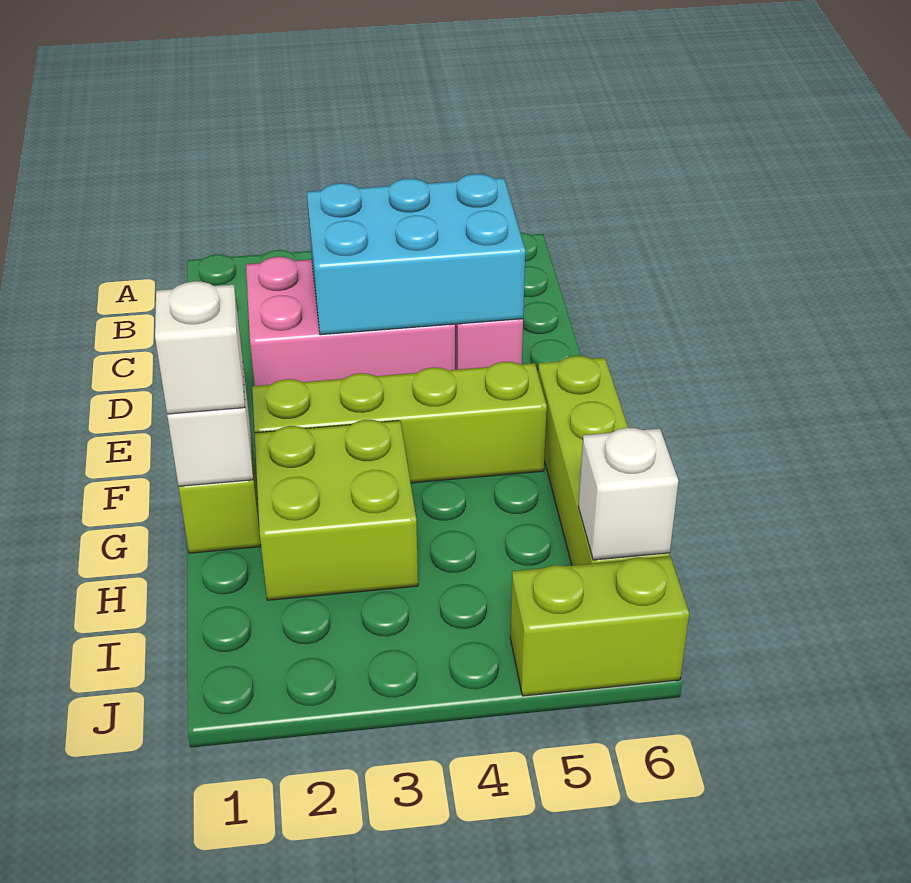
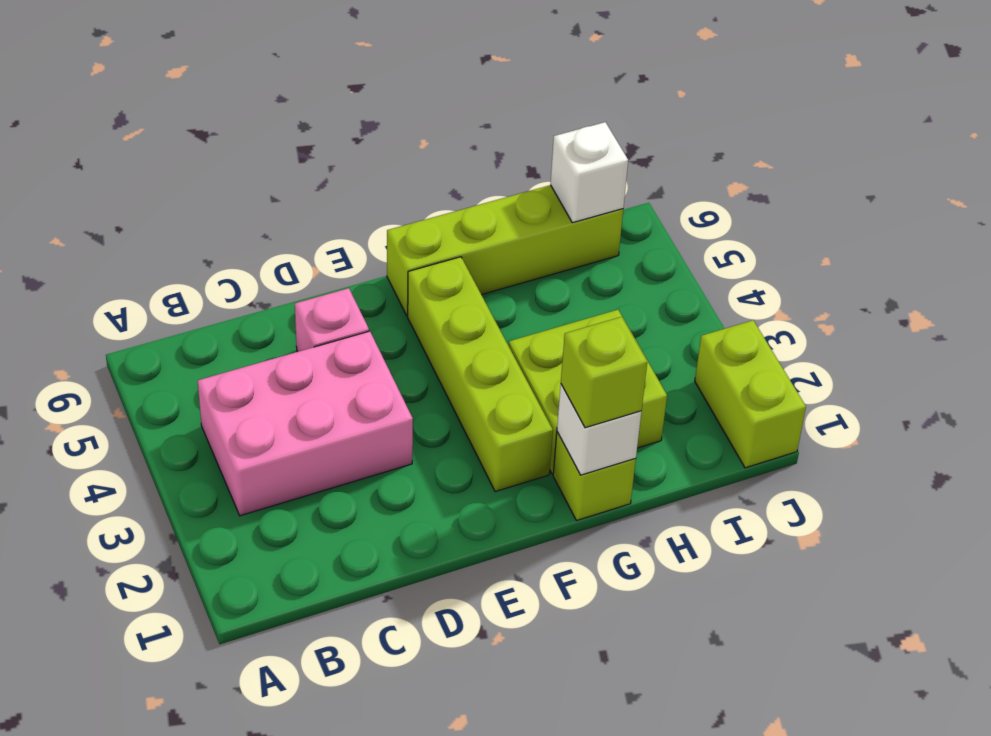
pink brick C2:D4 level 1 -> pink brick B3:D4 level 1
cyan brick C3:D5 level 2 -> none
white brick G1 level 3 -> lime brick G1 level 3
lime brick J5:J6 level 1 -> lime brick J1:J2 level 1

